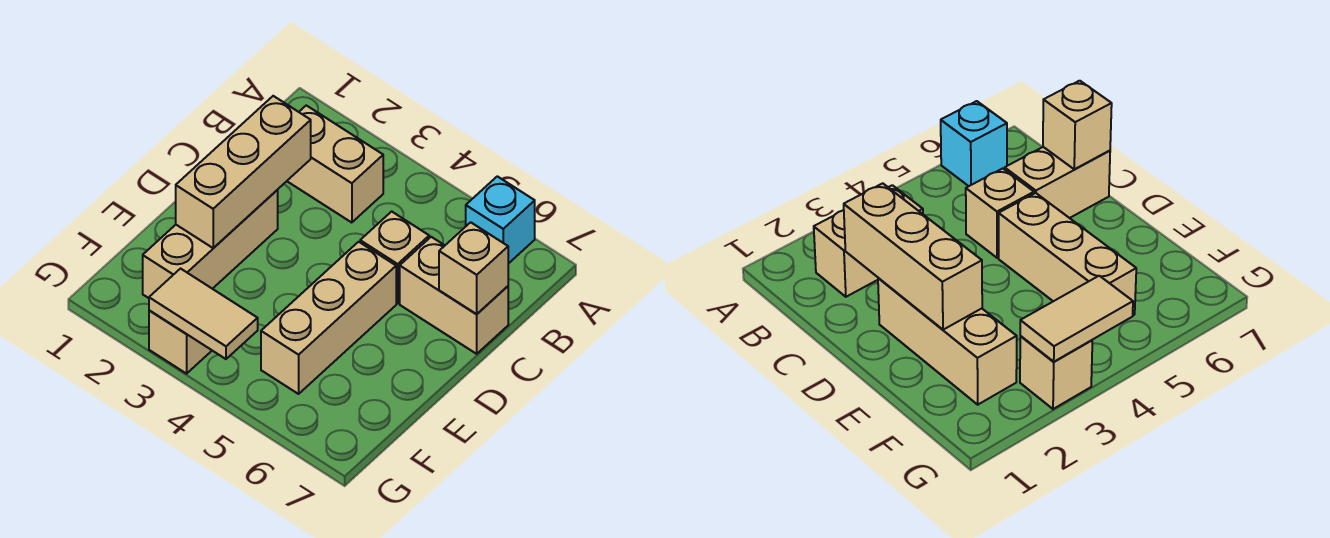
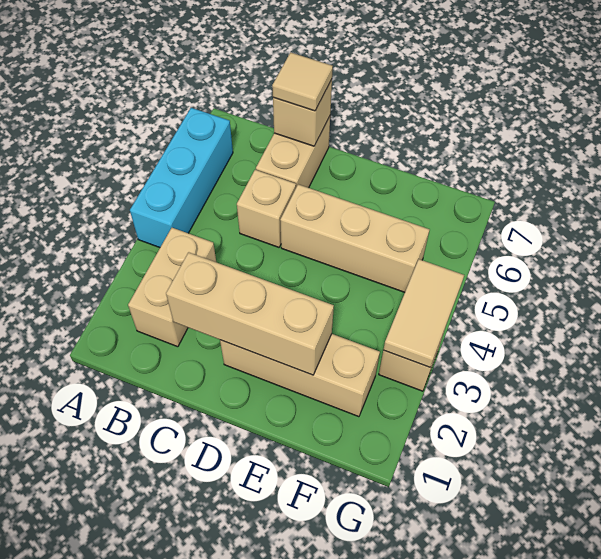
cyan brick A6 level 1 -> cyan brick A4:A6 level 1
none -> tan tile C7 level 3

